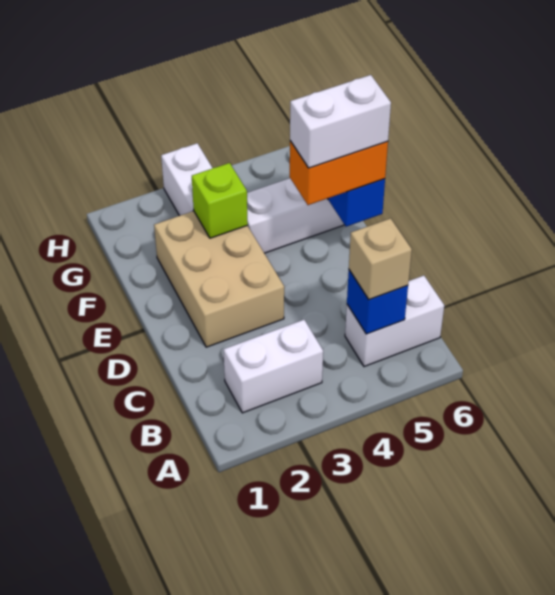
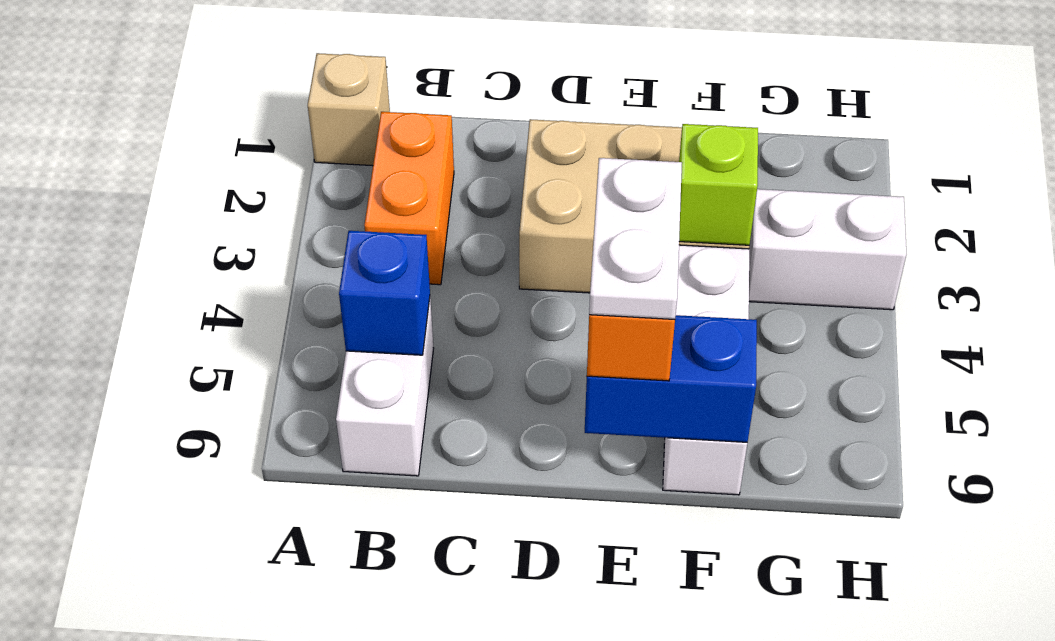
white brick B2:B3 level 1 -> orange brick B2:B3 level 1
tan brick B5 level 3 -> tan brick A1 level 1
white brick E5:E6 level 4 -> white plate E5:E6 level 4

